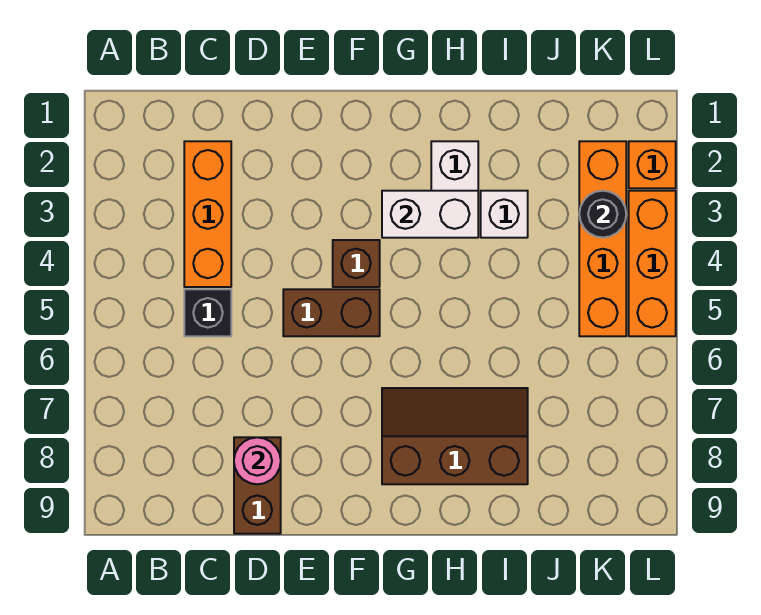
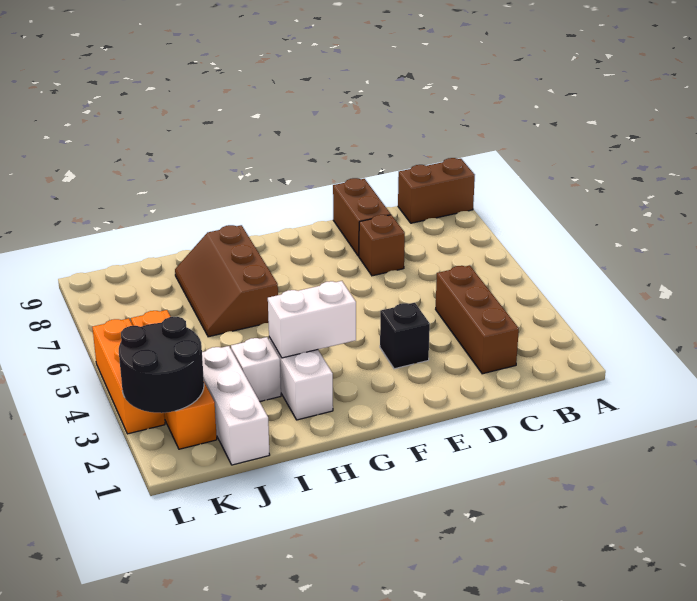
orange brick C2:C4 level 1 -> brown brick C2:C4 level 1
black brick C5 level 1 -> black brick E3 level 1
pink round brick D8 level 2 -> none
brown brick E5:F5 level 1 -> brown brick A9:B9 level 1
brown brick F4 level 1 -> brown brick D7 level 1
brown slope G7:I8 level 1 top 8 -> brown slope H6:I8 level 1 top H
none -> white brick J1:J3 level 1
black round brick K3 level 2 -> black round brick K2:L3 level 2
orange brick L2 level 1 -> none

